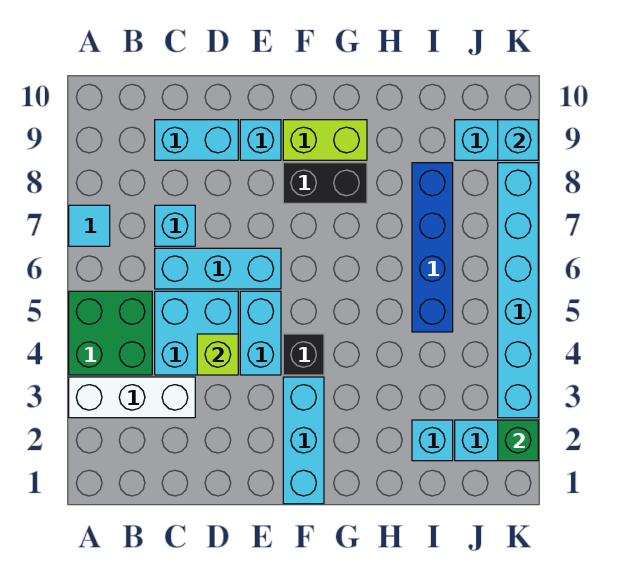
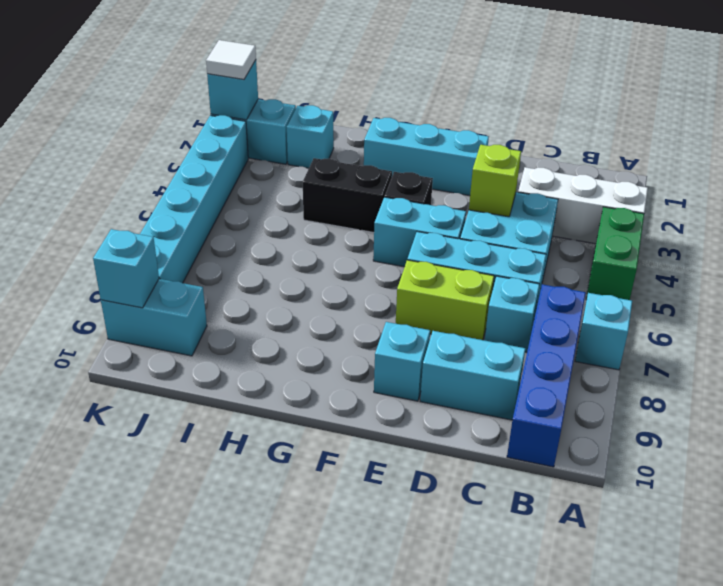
green brick A4:B5 level 1 -> green brick A4:A5 level 1
cyan tile A7 level 1 -> cyan brick A7 level 1
cyan brick E4:E5 level 1 -> cyan brick E5:F5 level 1
cyan brick F1:F3 level 1 -> cyan brick E2:G2 level 1
black brick F8:G8 level 1 -> black brick G4:H4 level 1
lime brick F9:G9 level 1 -> lime brick D7:E7 level 1
blue brick I5:I8 level 1 -> blue brick B7:B10 level 1
green brick K2 level 2 -> cyan brick K2 level 2
none -> white tile K2 level 3

